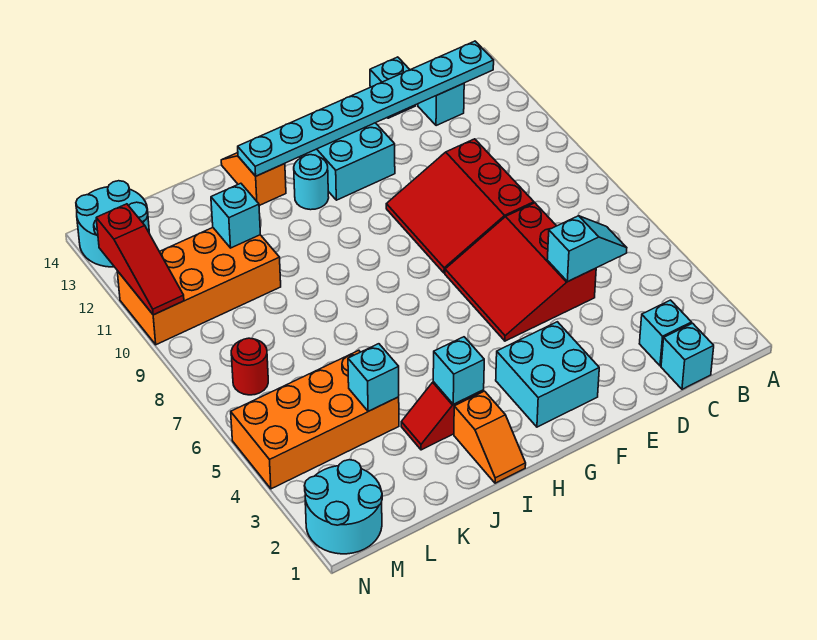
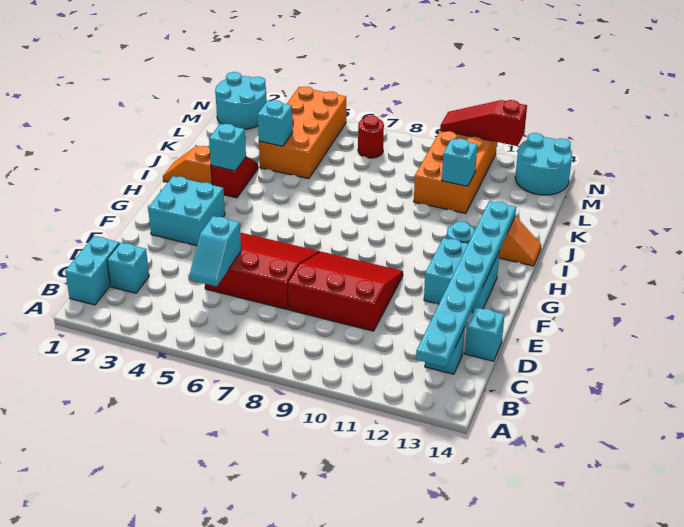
cyan brick C1 level 1 -> cyan brick B1:C1 level 1

